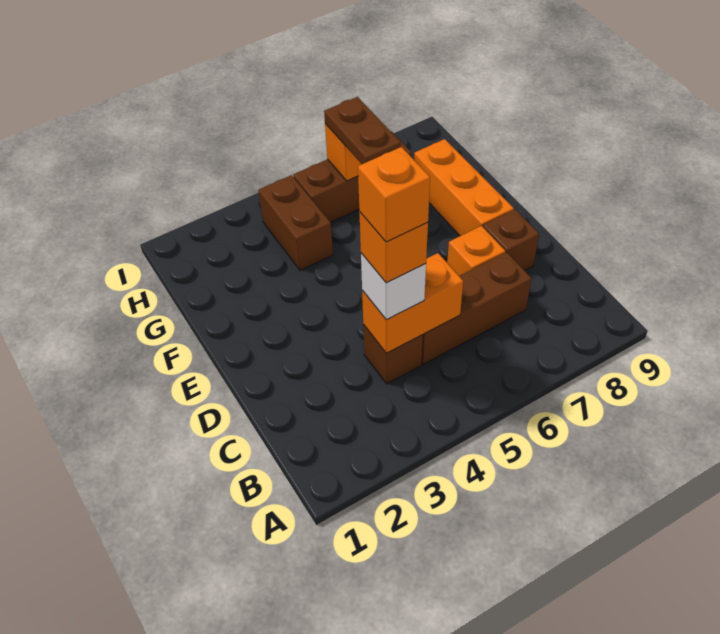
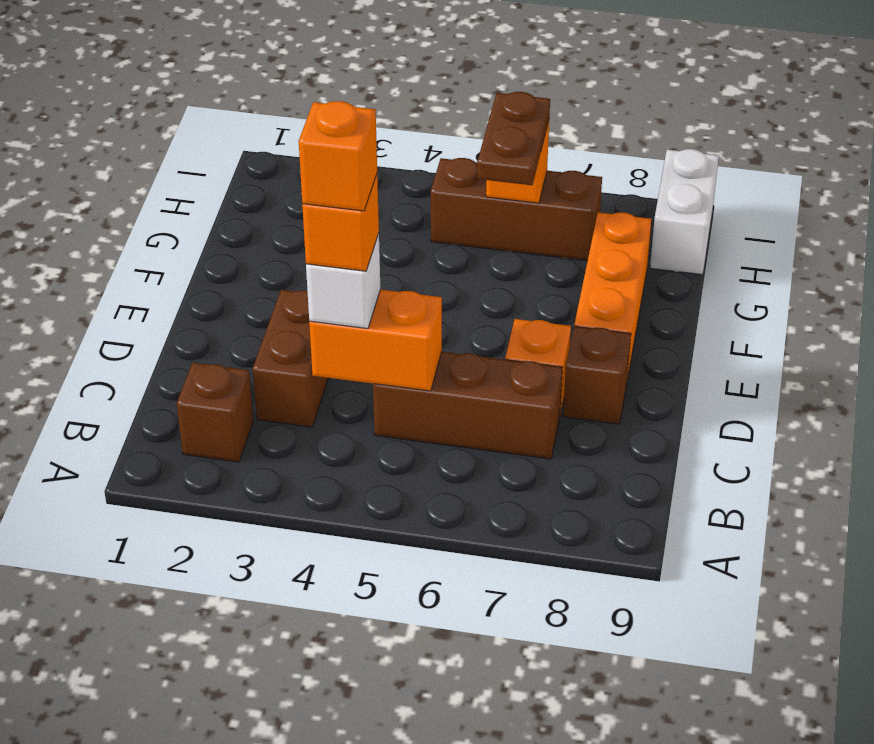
brown brick C4 level 1 -> brown brick B2 level 1
brown brick G4:H4 level 1 -> brown brick C3:D3 level 1
none -> white brick H9:I9 level 1

